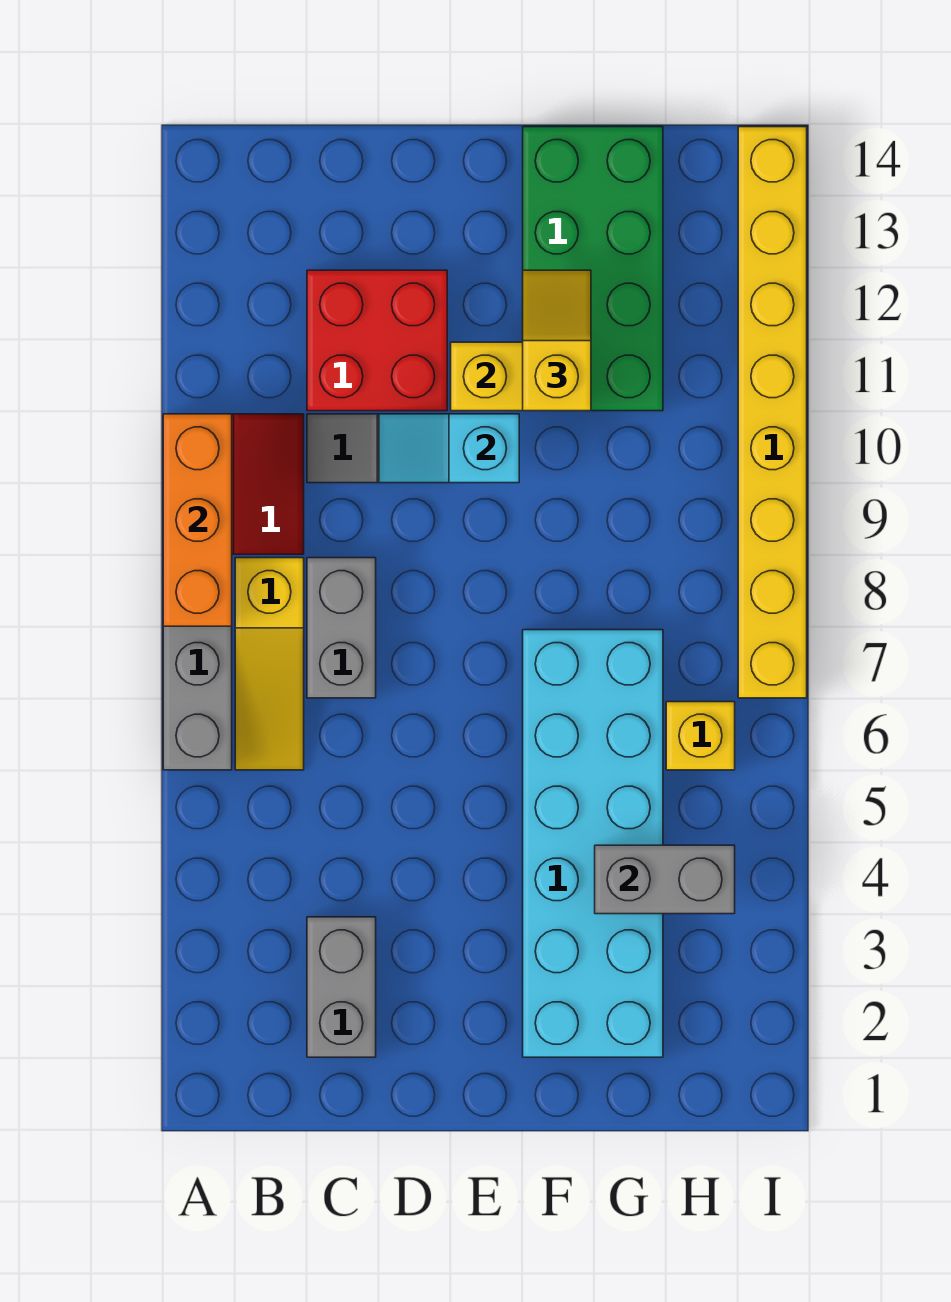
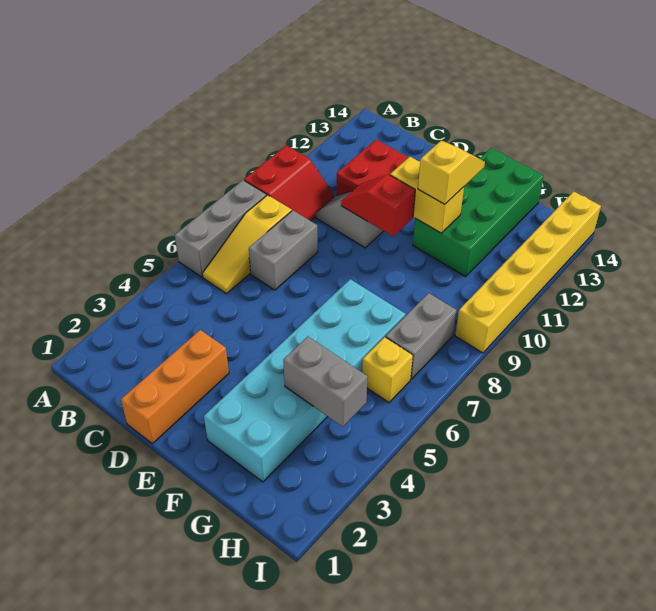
orange brick A8:A10 level 2 -> orange brick D1:D3 level 1
grey brick C2:C3 level 1 -> grey brick H7:H8 level 1
cyan slope D10:E10 level 2 top E -> red slope D10:E10 level 2 top E
yellow brick I7:I14 level 1 -> yellow brick I9:I14 level 1

